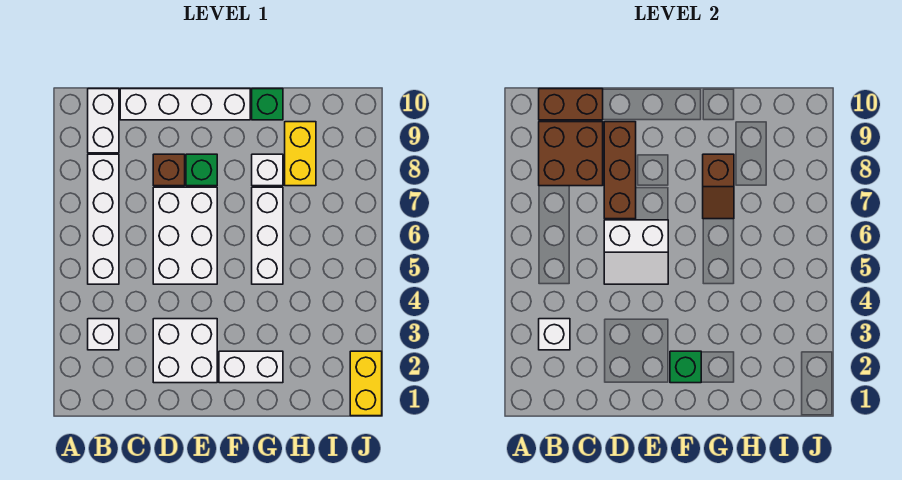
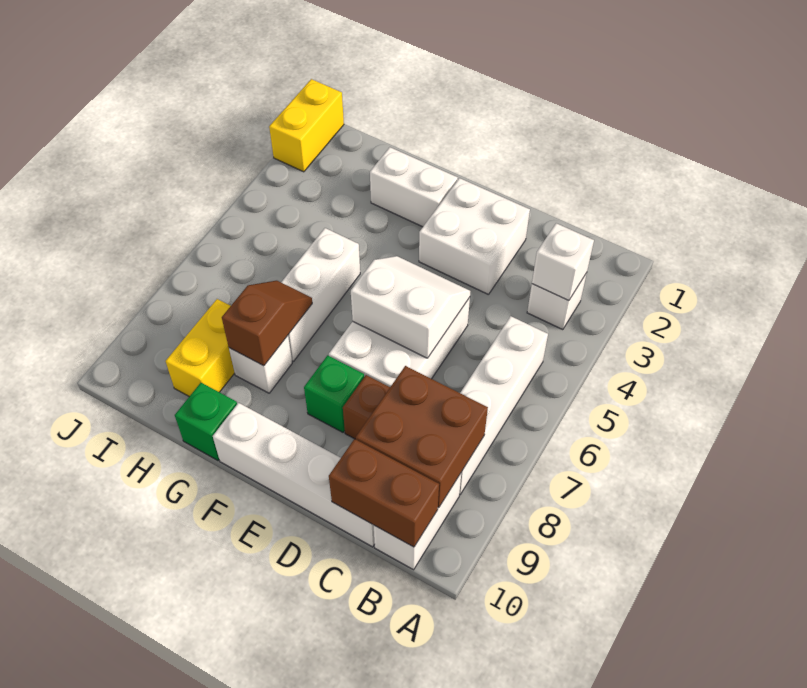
brown brick D7:D9 level 2 -> none
green brick F2 level 2 -> none

